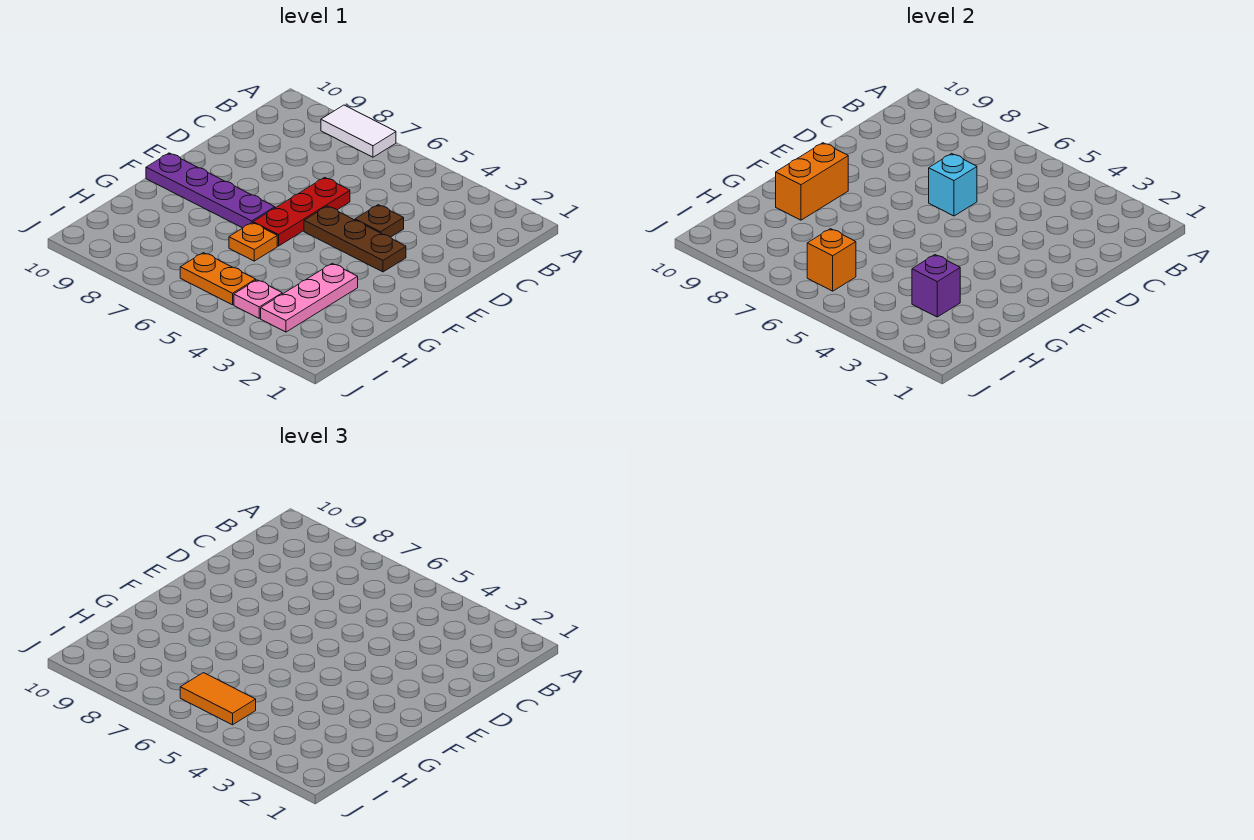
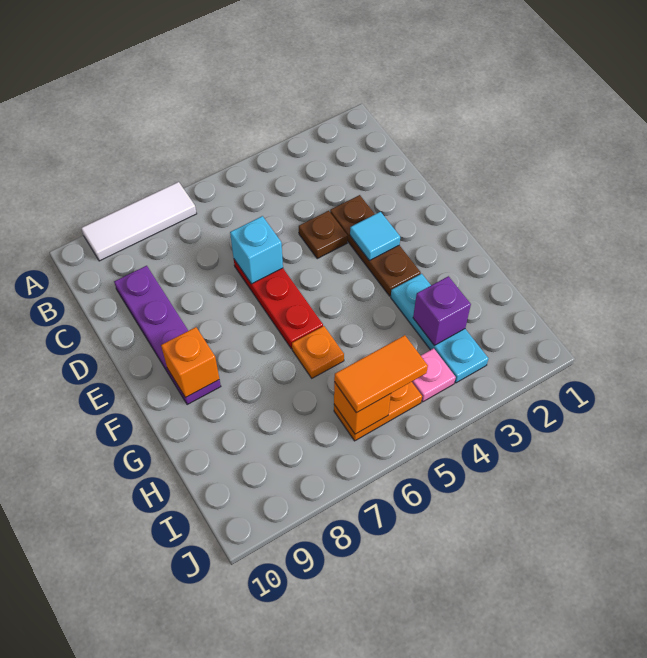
white tile A7:A8 level 1 -> white tile A7:A9 level 1
brown plate E3:E5 level 1 -> brown plate D3:F3 level 1
none -> cyan tile E3 level 2
purple plate F7:F10 level 1 -> purple plate C9:F9 level 1
orange brick F9:G9 level 2 -> orange brick F9 level 2
pink plate G3:I3 level 1 -> cyan plate G3:I3 level 1

